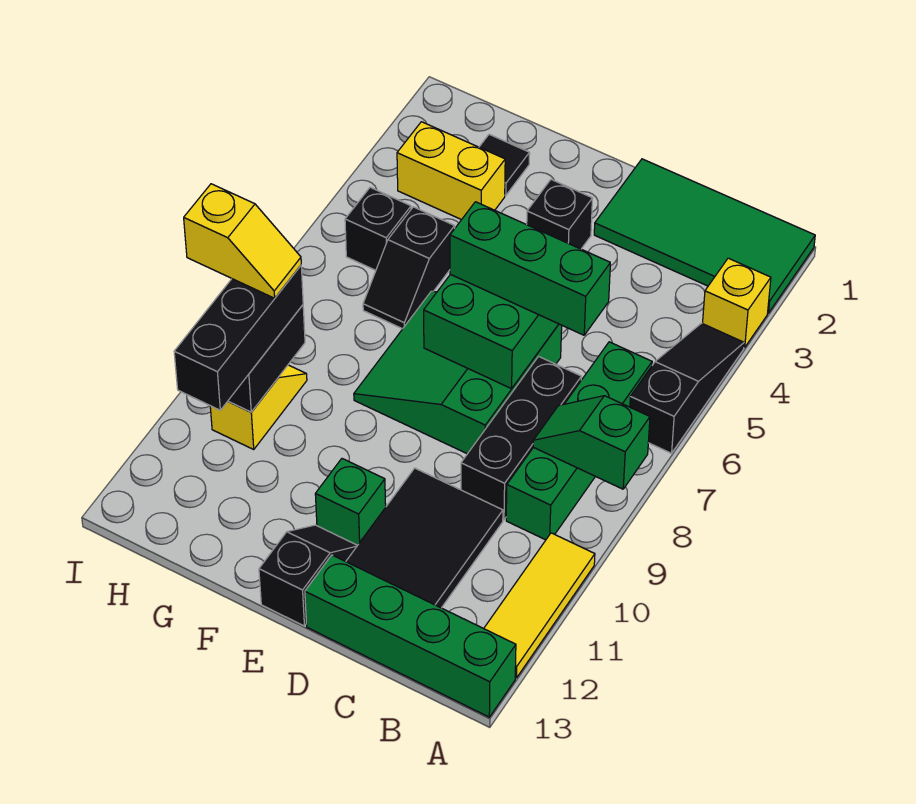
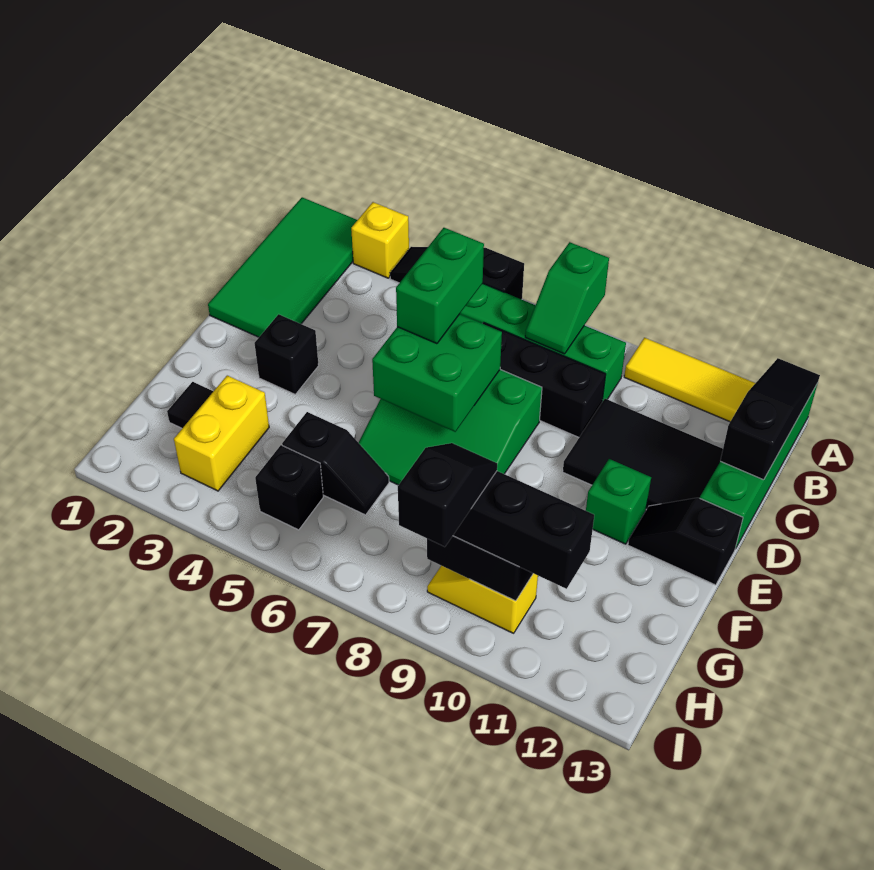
none -> black slope A13:C13 level 2 top C
green brick C6:E6 level 3 -> green brick C6:D6 level 3
yellow slope H9:I9 level 4 top I -> black slope H9:I9 level 4 top I

